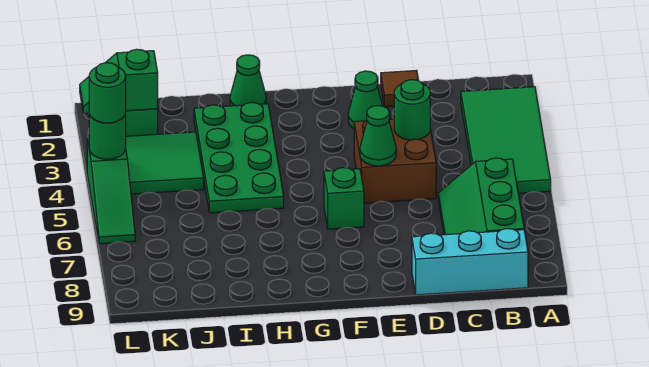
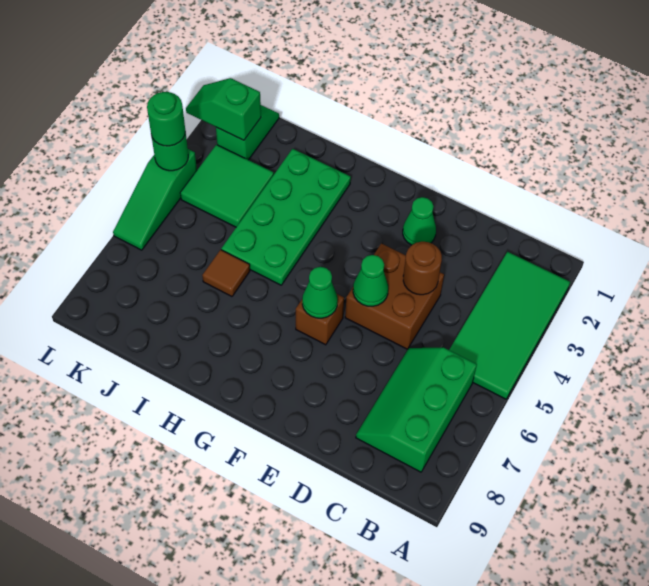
cyan brick B9:D9 level 1 -> none
brown tile D1 level 1 -> brown tile I6 level 1
green round brick D4 level 2 -> brown round brick D4 level 2
green brick F6 level 1 -> brown brick F6 level 1
green cone H1 level 1 -> green cone F6 level 2

